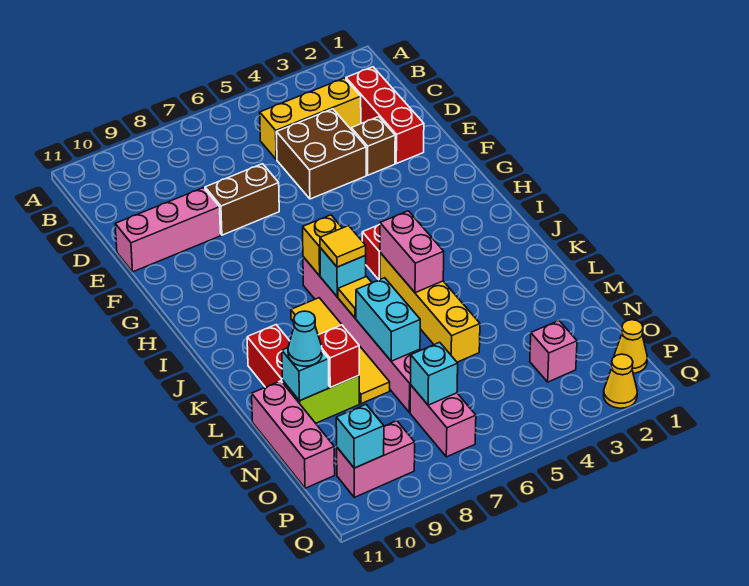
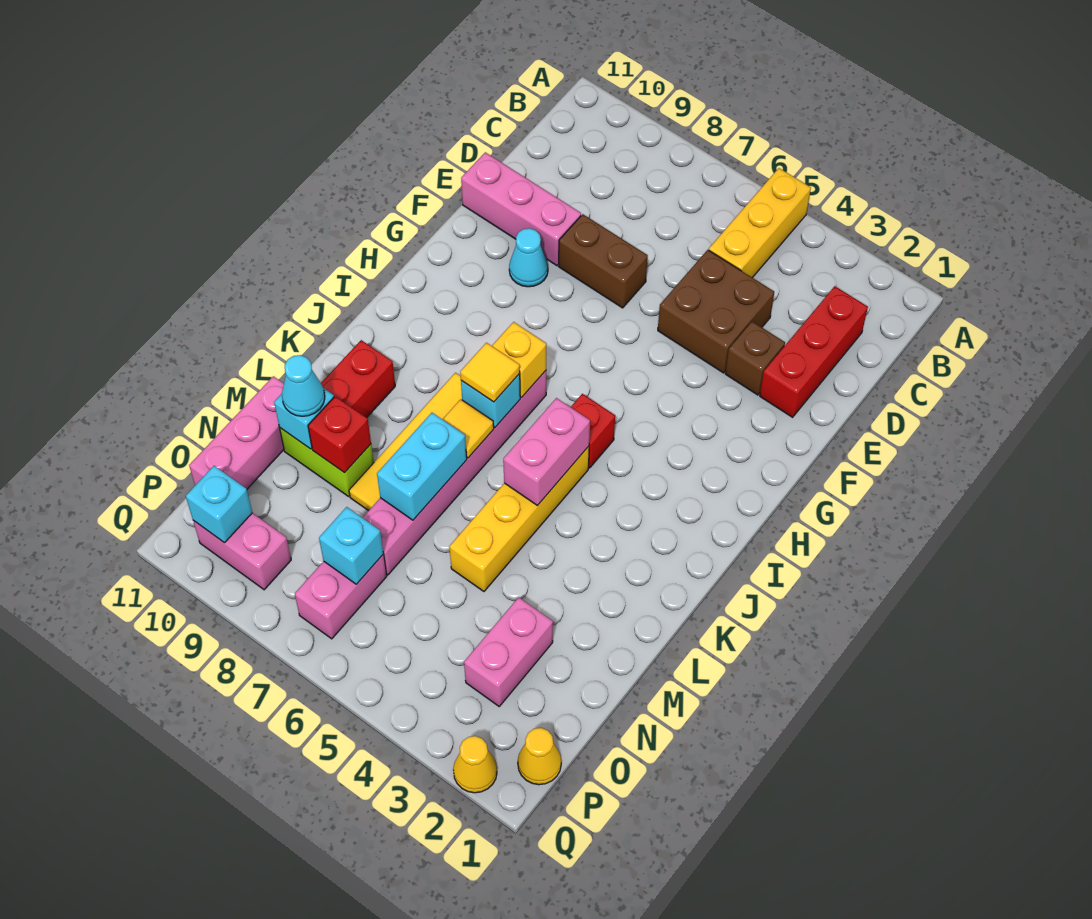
yellow brick C3:C5 level 1 -> yellow brick A5:C5 level 1
none -> cyan cone F9 level 1
pink brick O3 level 1 -> pink brick N3:O3 level 1

